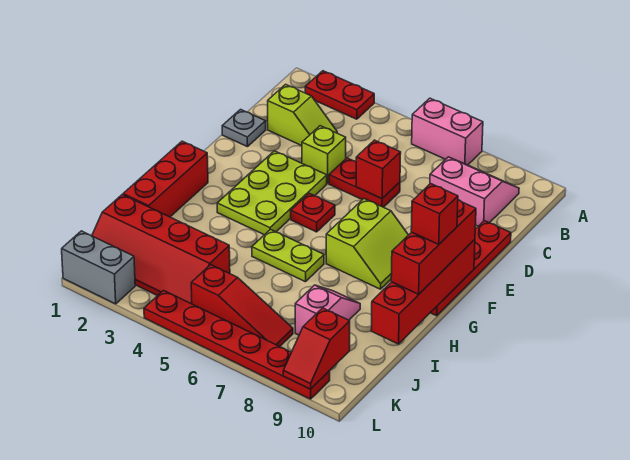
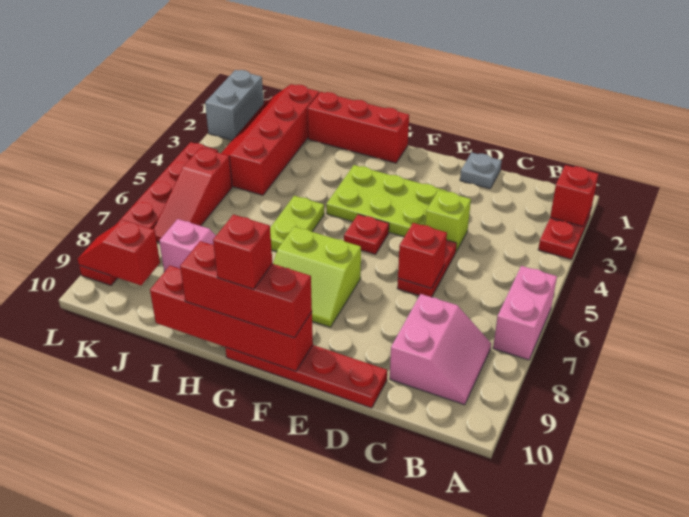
none -> red brick A2 level 2
lime slope C2:C3 level 1 top 2 -> none

